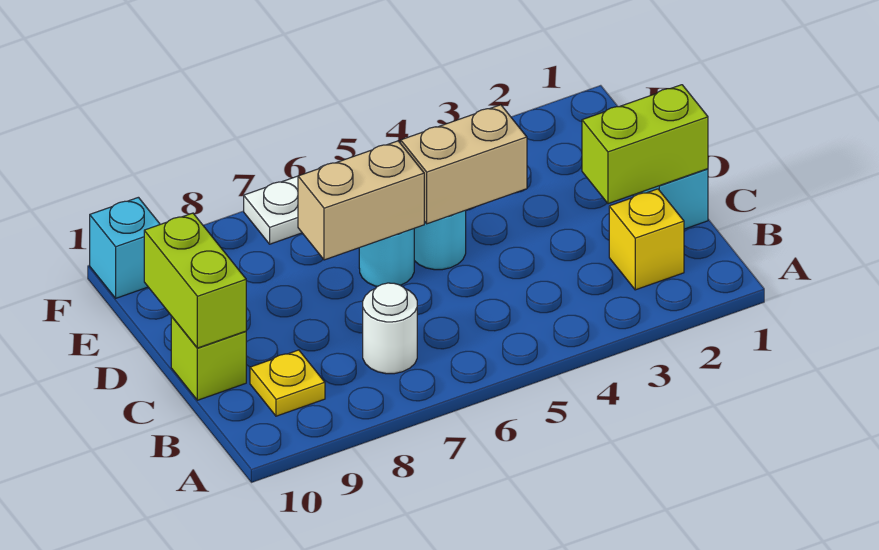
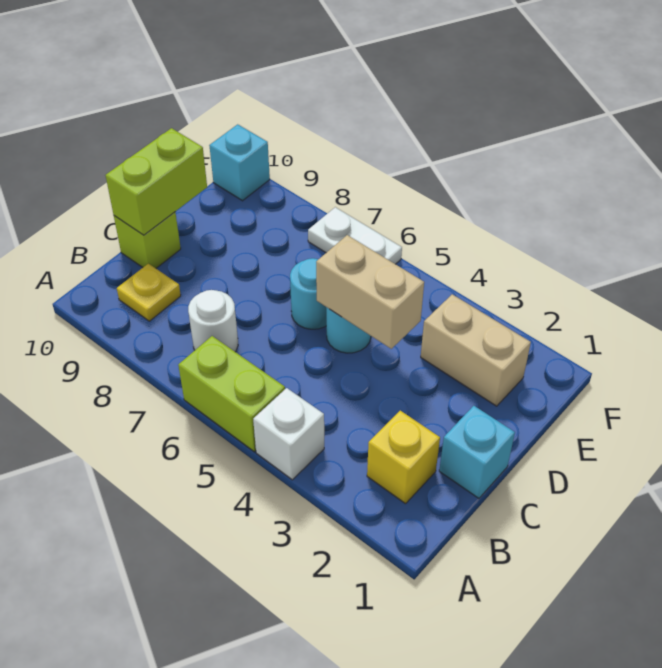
none -> white brick A4 level 1
lime brick C1:C2 level 2 -> lime brick A5:A6 level 1
tan brick D6:D7 level 2 -> tan brick E2:E3 level 1

